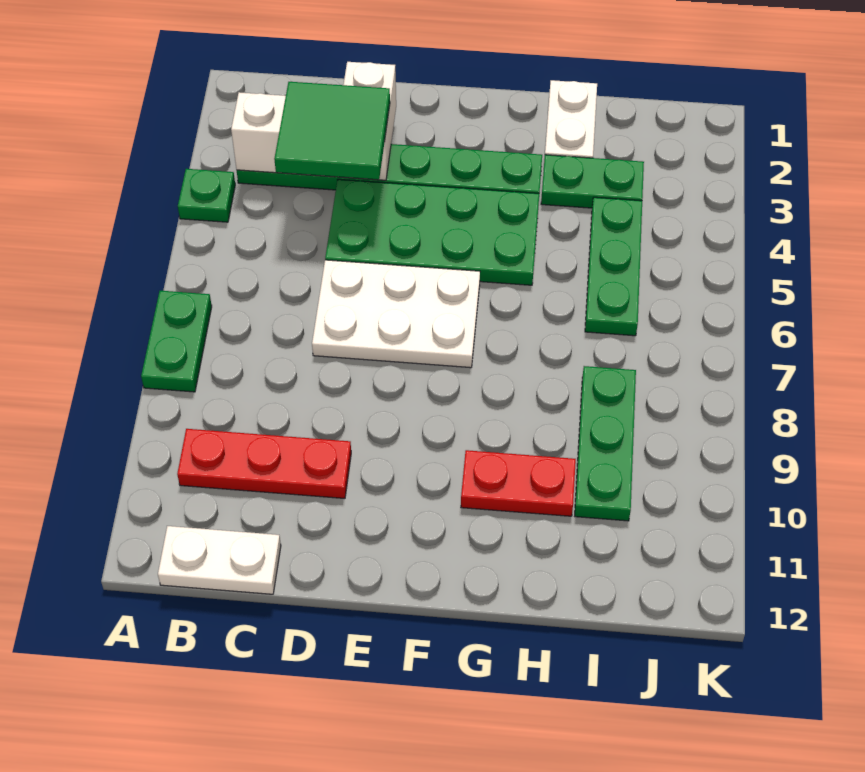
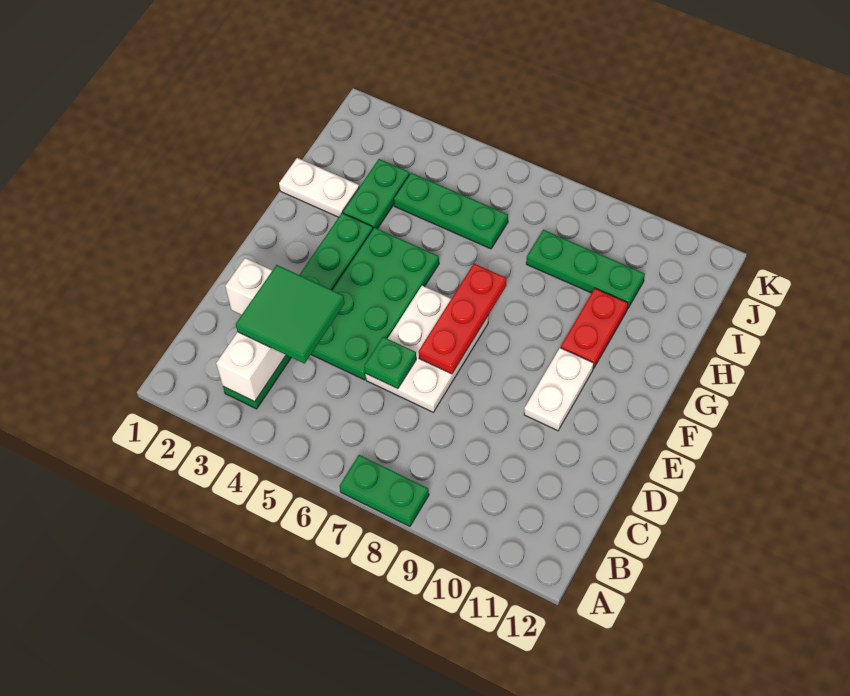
green plate A4 level 1 -> green plate D6 level 2
red plate B10:D10 level 1 -> red plate E7:G7 level 2
white plate B12:C12 level 1 -> white plate E10:F10 level 1

